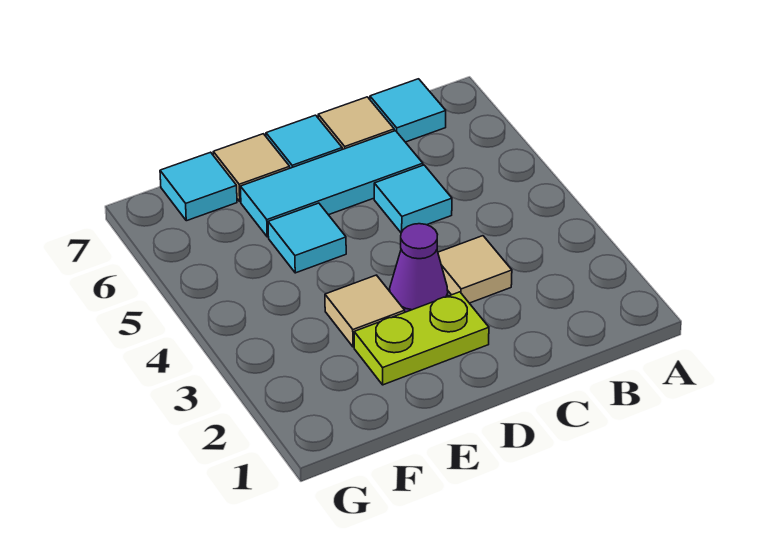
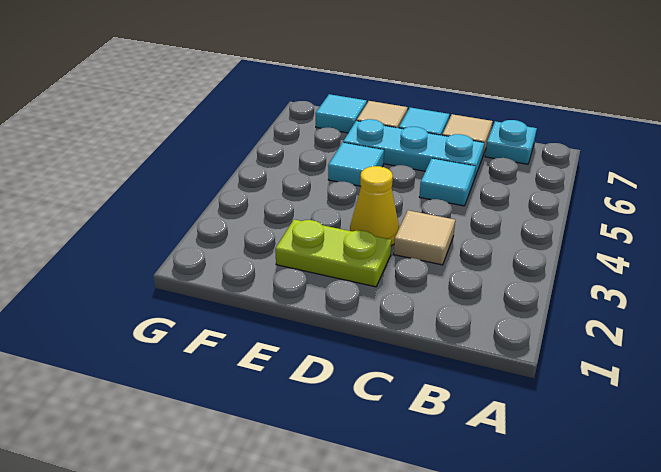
cyan tile B7 level 1 -> cyan plate B7 level 1
cyan tile C6:E6 level 1 -> cyan plate C6:E6 level 1
purple cone D3 level 1 -> yellow cone D3 level 1
tan tile E3 level 1 -> none

